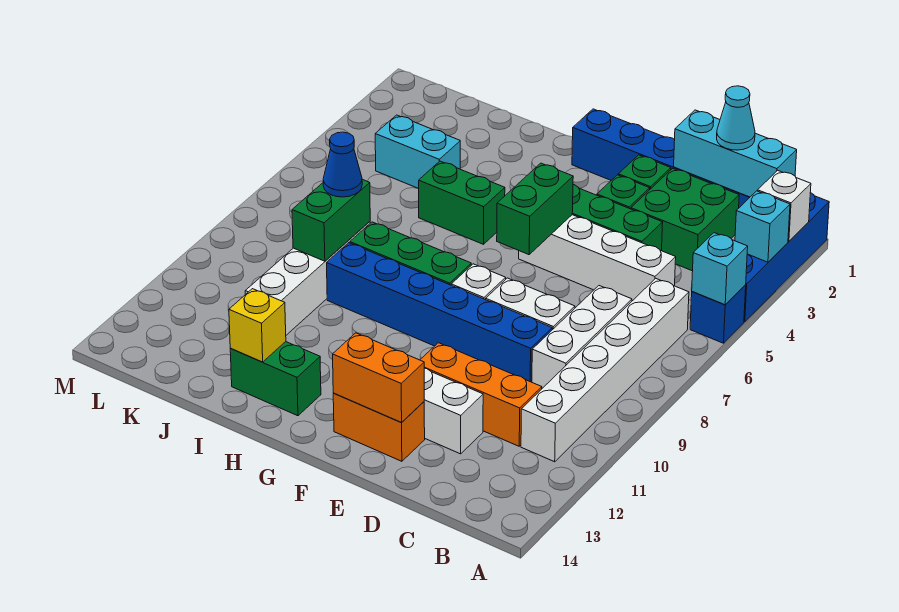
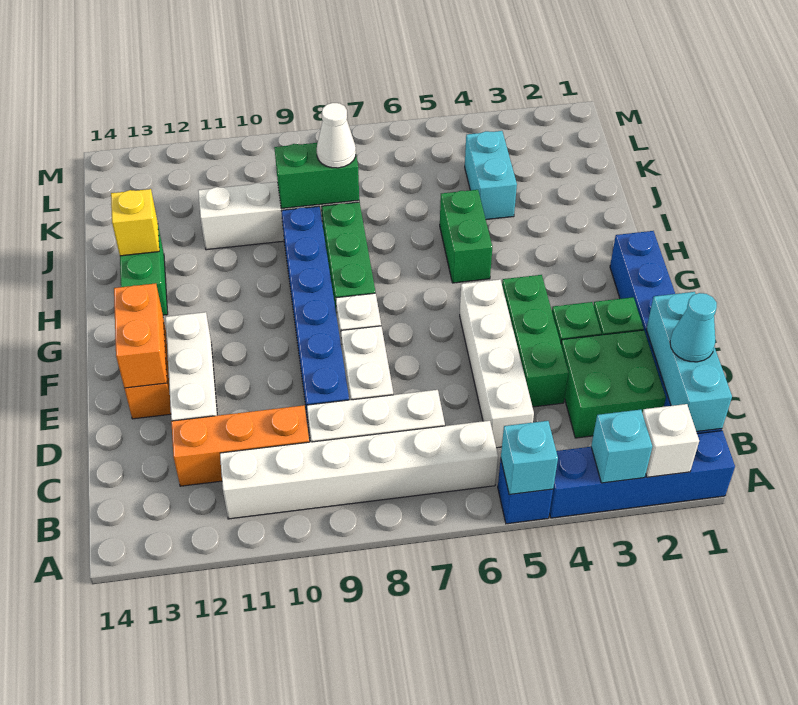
orange brick C11:E11 level 1 -> orange brick C10:C12 level 1
green brick F5:F6 level 2 -> none
blue cone J8 level 3 -> white cone J8 level 3

